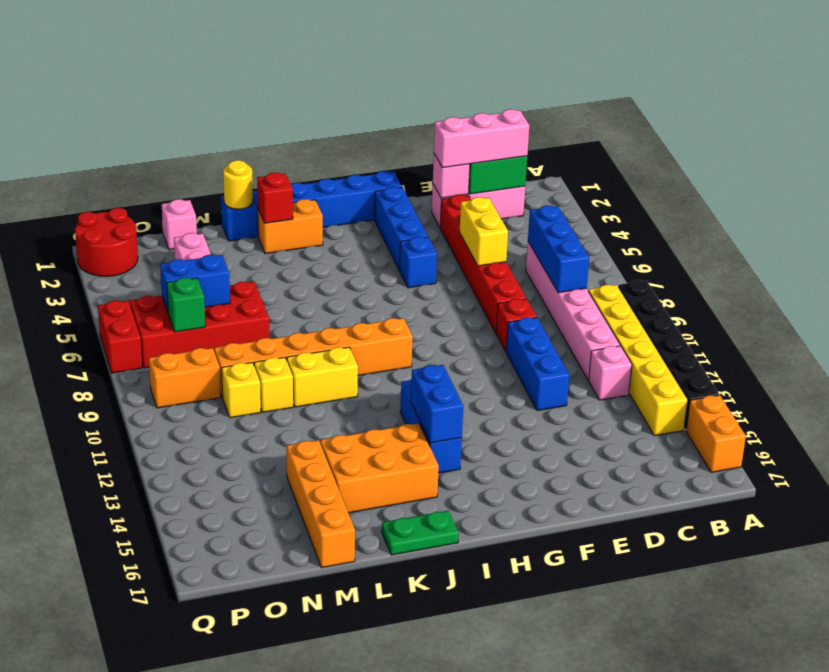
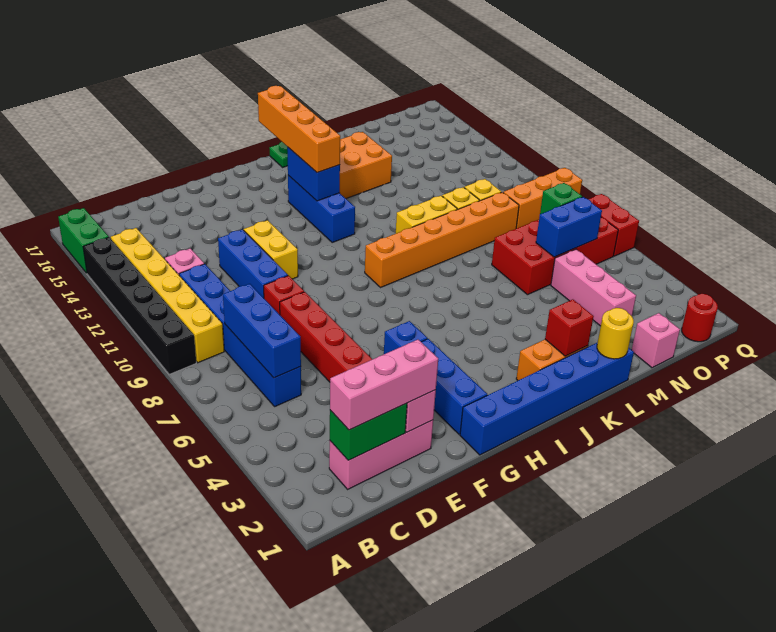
orange brick A15:A16 level 1 -> green brick A15:A16 level 1
pink brick C6:C11 level 1 -> blue brick C6:C11 level 1
yellow brick E5:E6 level 2 -> yellow brick F11:F12 level 1
orange brick M14:M17 level 1 -> orange brick I13:I16 level 3
orange brick O9:P9 level 1 -> orange brick O9:Q9 level 1
red round brick P1:Q2 level 1 -> red round brick P1 level 1

